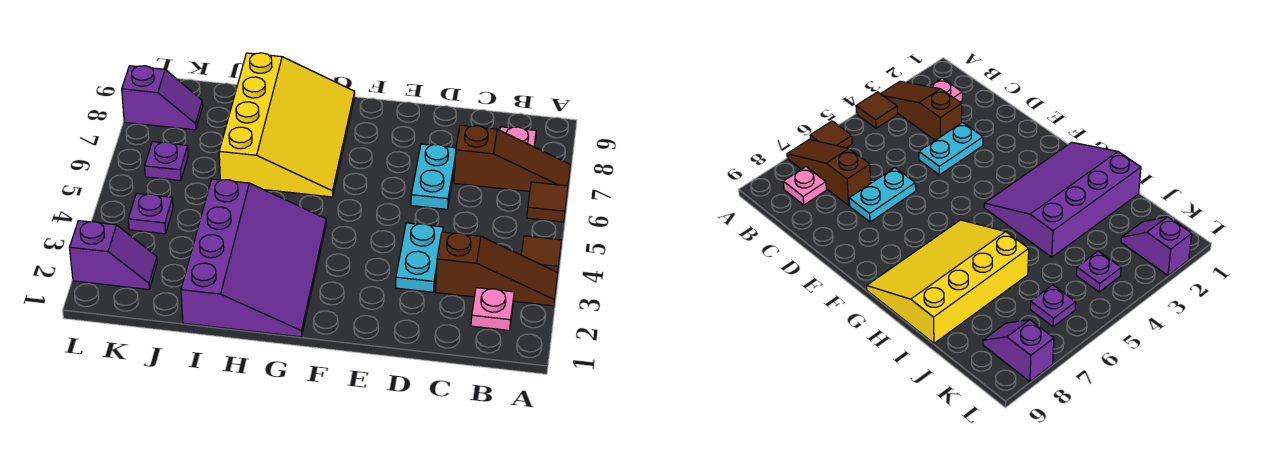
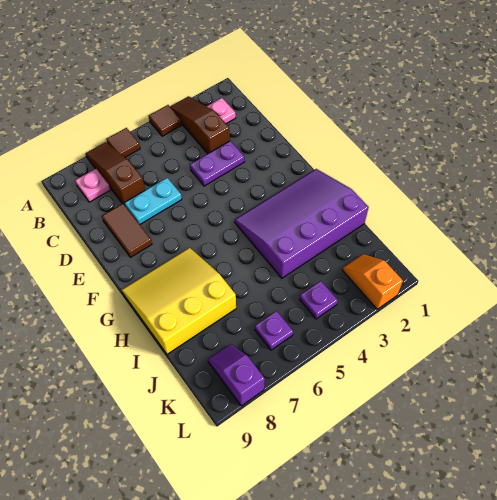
cyan plate D3:D4 level 1 -> purple plate D3:D4 level 1
none -> brown tile D8:E8 level 1
yellow slope G6:I9 level 1 top I -> yellow slope G7:I9 level 1 top I
purple slope K2:L2 level 1 top L -> orange slope K2:L2 level 1 top L

